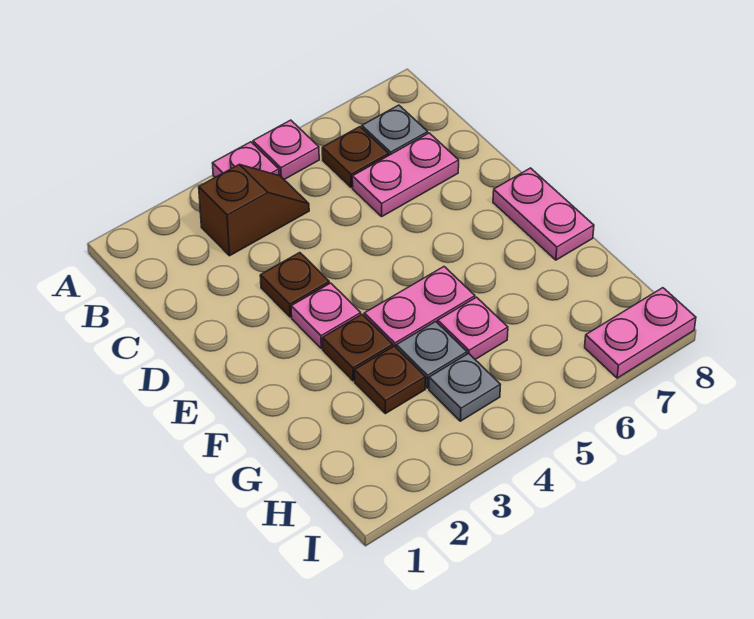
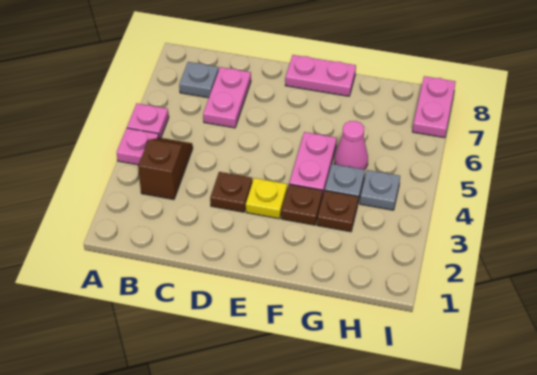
brown plate B6 level 1 -> none
pink plate E3 level 1 -> yellow plate E3 level 1
pink plate G5 level 1 -> pink cone G5 level 1

